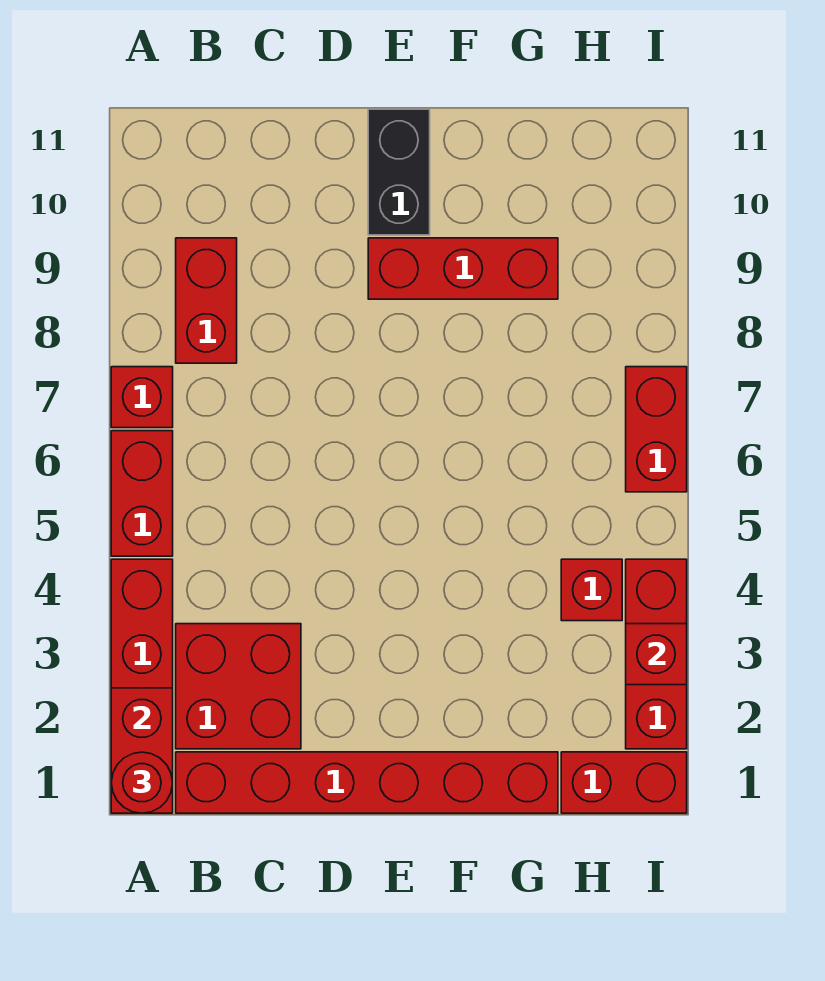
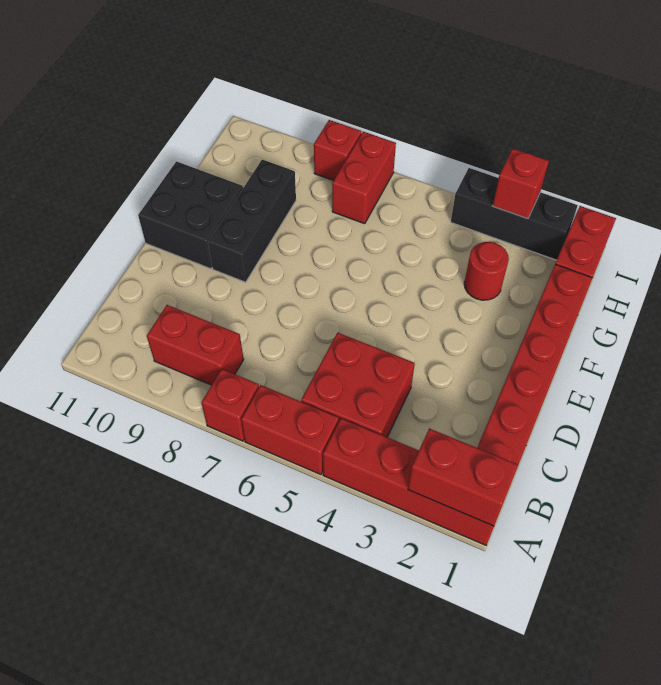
red round brick A1 level 3 -> red round brick G3 level 1
red brick B2:C3 level 1 -> red brick B4:C5 level 1
red brick E9:G9 level 1 -> black brick E9:G9 level 1
black brick E10:E11 level 1 -> black brick E10:F11 level 1
red brick H4 level 1 -> red brick I8 level 1
red brick I2:I4 level 1 -> black brick I2:I4 level 1
red brick I6:I7 level 1 -> red brick H7:I7 level 1

